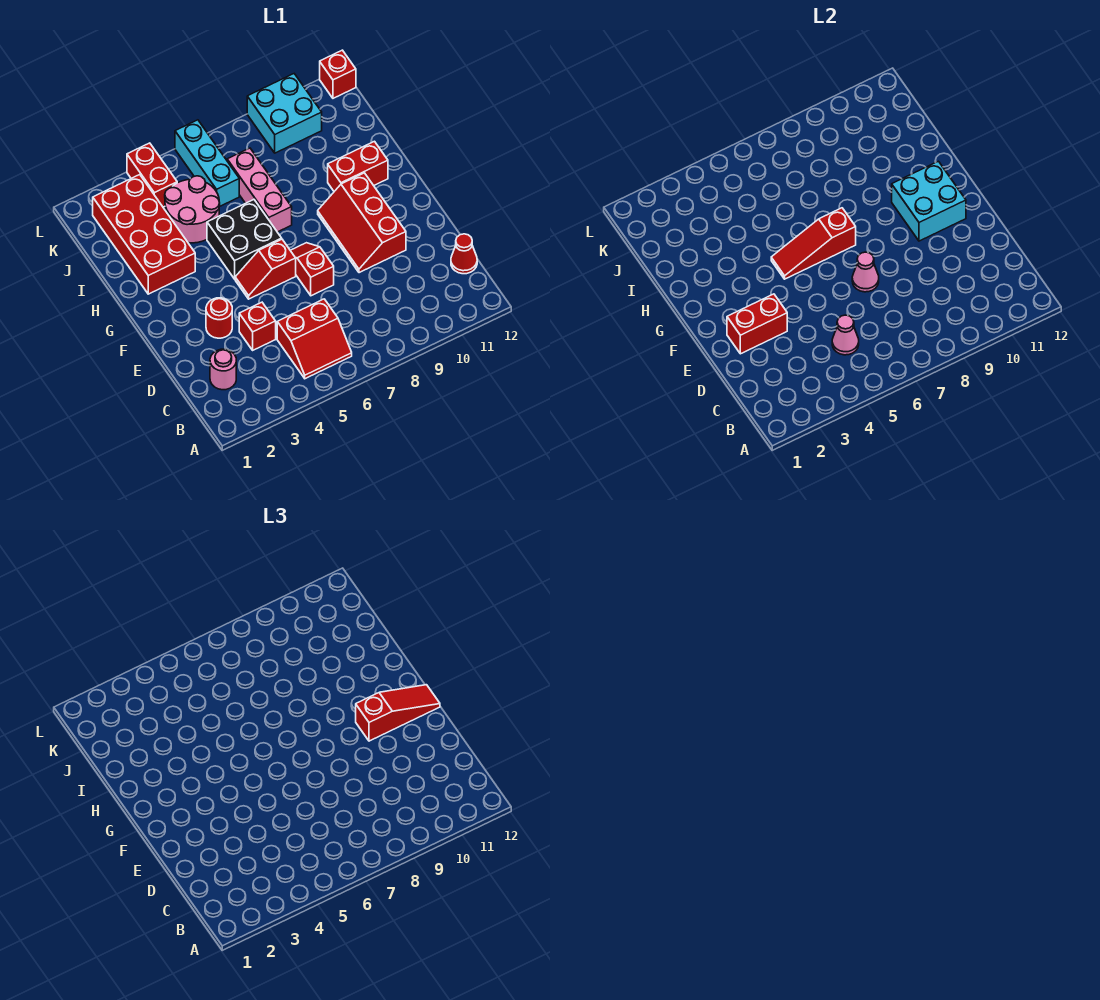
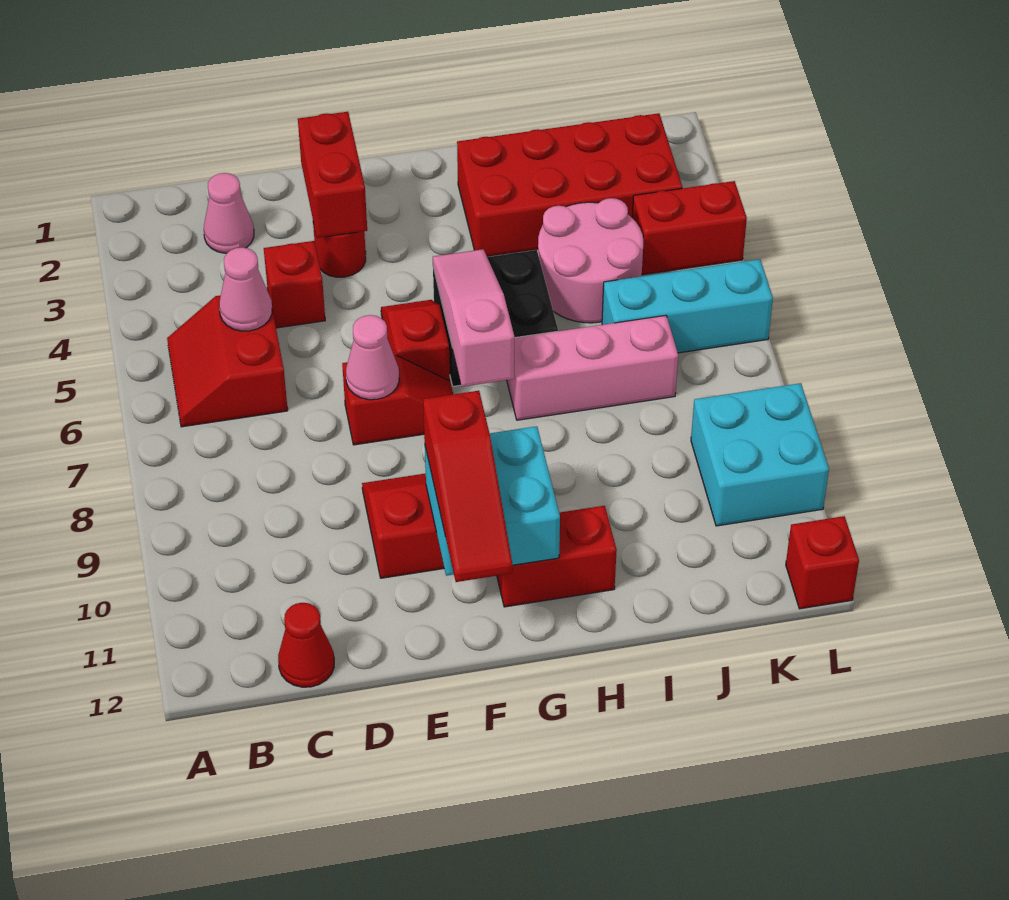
pink round brick C2 level 1 -> pink cone C2 level 1
red slope G5:G7 level 2 top 7 -> pink slope G5:G7 level 2 top 7
red brick H10:H11 level 1 -> red brick G11:H11 level 1

